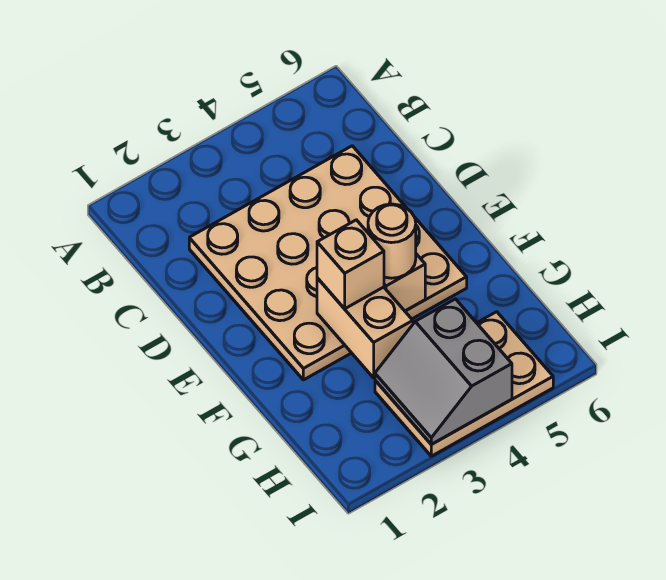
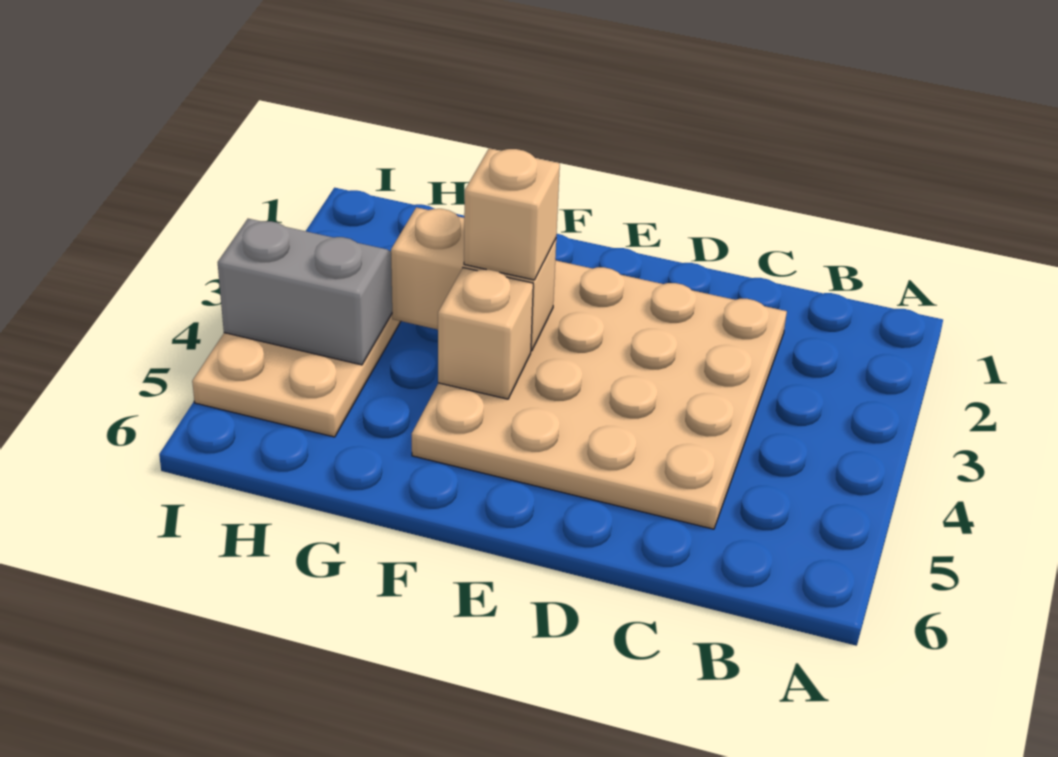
tan round brick F4 level 3 -> none

